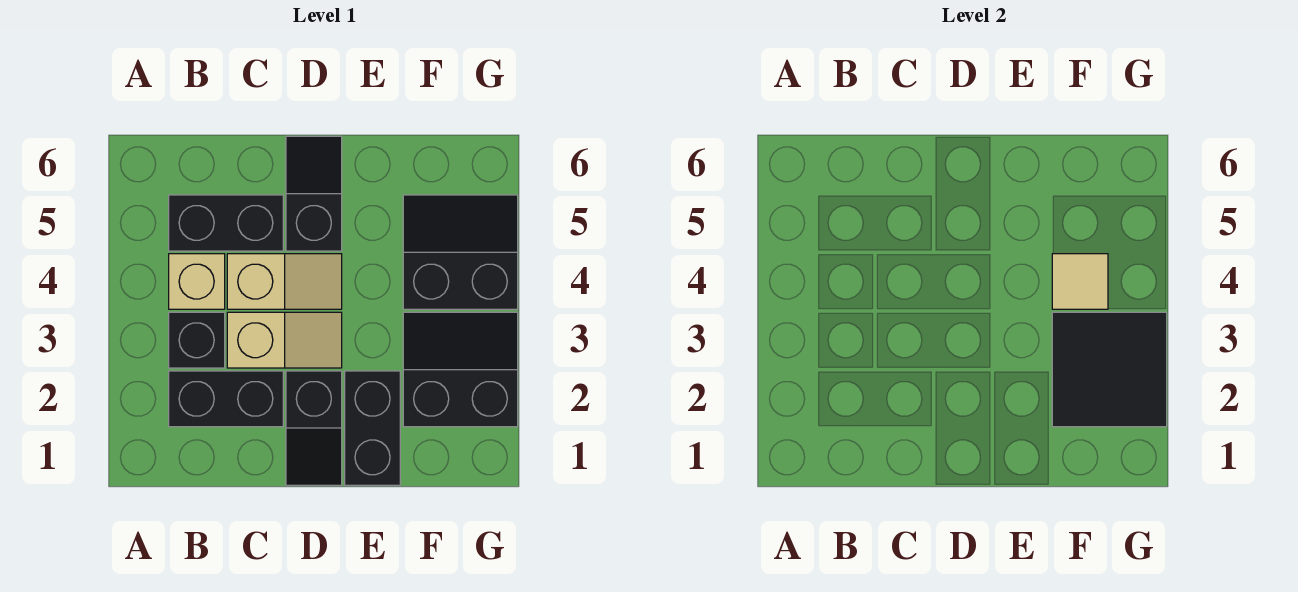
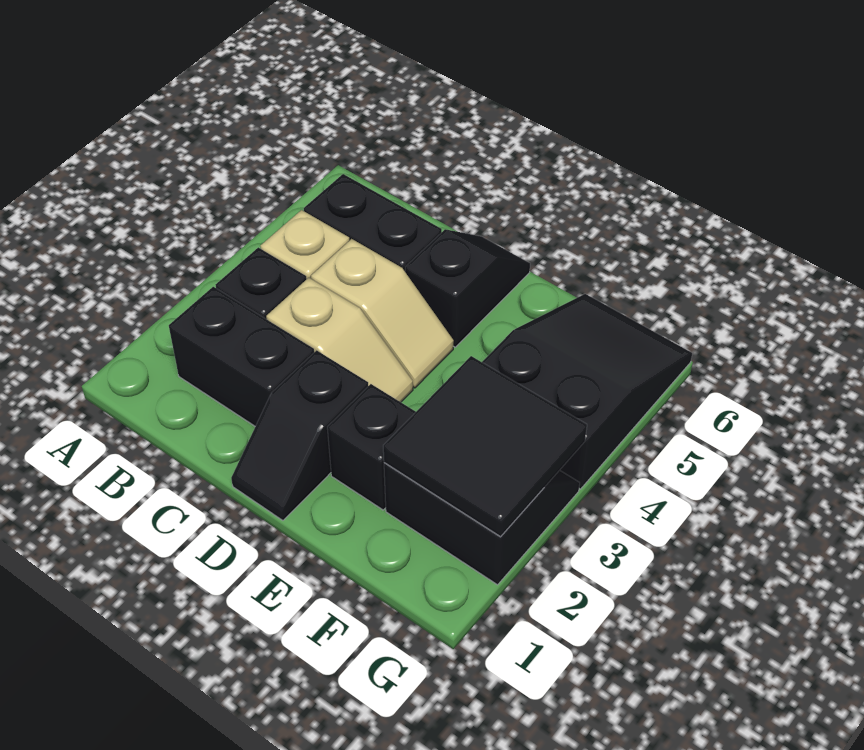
black brick E1:E2 level 1 -> black brick E2 level 1
black slope F4:G5 level 1 top 4 -> black slope F4:G6 level 1 top 4
tan tile F4 level 2 -> none

